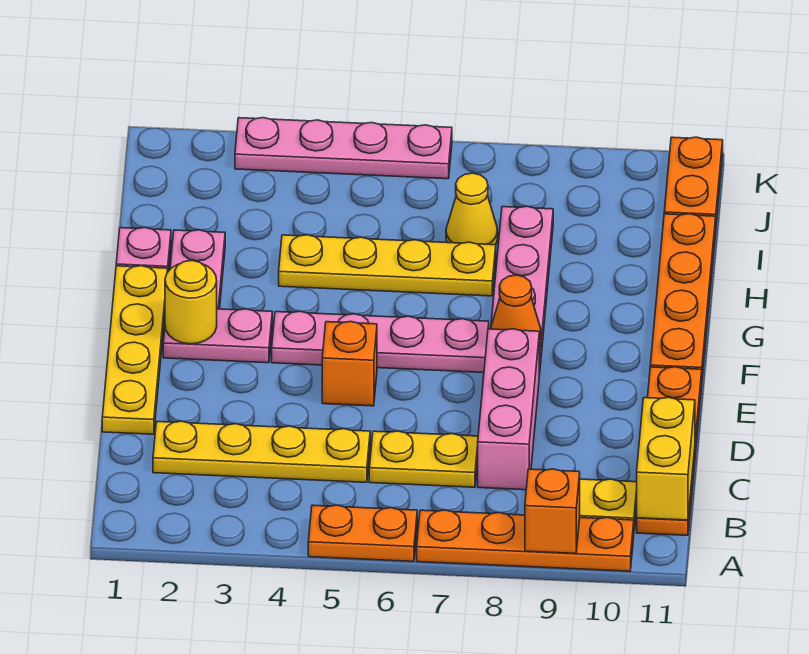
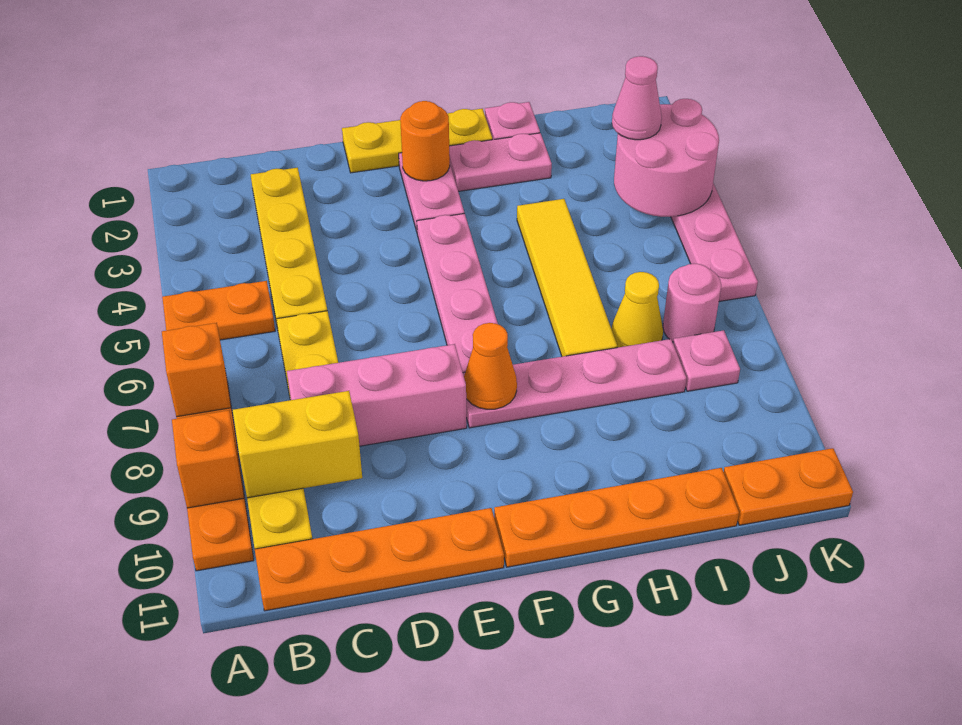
orange plate A5:A6 level 1 -> orange plate A5:B5 level 1
yellow brick B11:C11 level 2 -> yellow brick B9:C9 level 2
yellow plate D1:G1 level 1 -> yellow plate E1:G1 level 1
orange brick E5 level 1 -> orange brick A7 level 2
yellow round brick F2 level 2 -> orange round brick F2 level 2
yellow plate H4:H7 level 1 -> yellow tile H4:H7 level 1
none -> pink round brick J3:K4 level 2
none -> pink cone J3 level 3
none -> pink round brick J7 level 1
none -> pink plate J8 level 1

